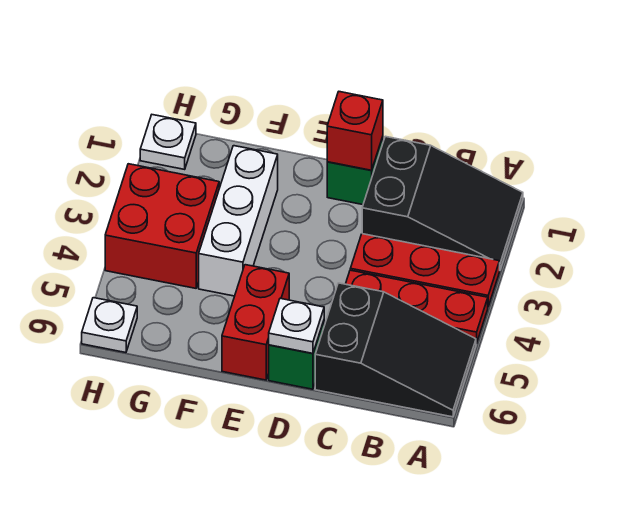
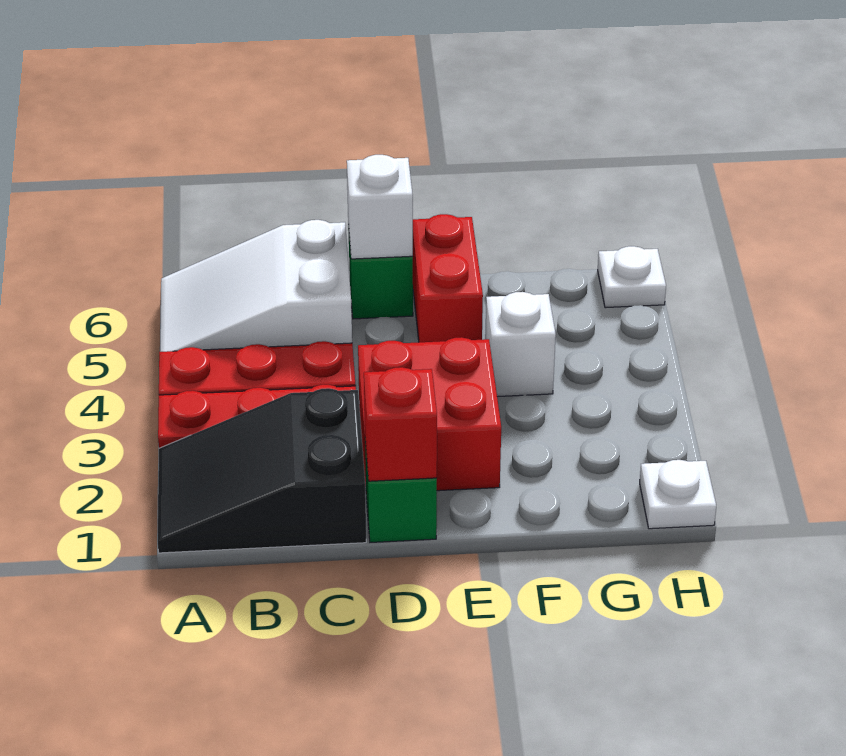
black slope A5:C6 level 1 top C -> white slope A5:C6 level 1 top C
white plate D6 level 2 -> white brick D6 level 2
white brick F2:F4 level 1 -> white brick F4 level 1
red brick G3:H4 level 1 -> red brick D2:E3 level 1

